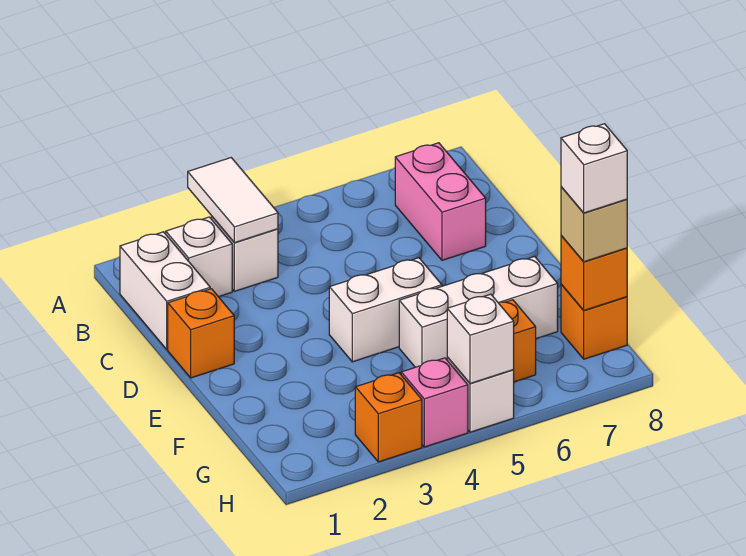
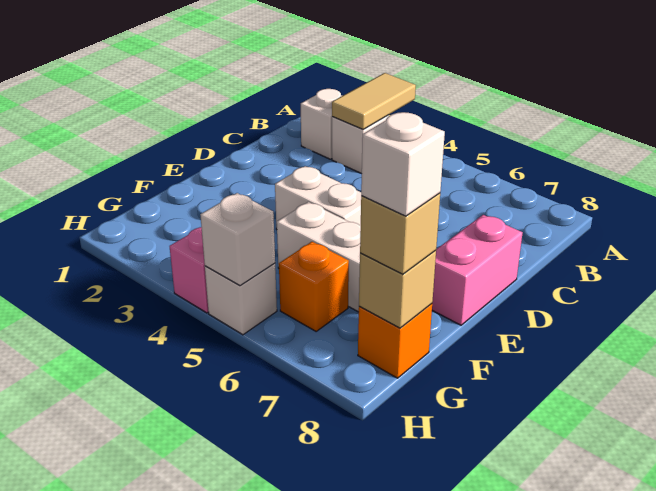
white tile A3:B3 level 2 -> tan tile A3:B3 level 2
white brick B1:C1 level 1 -> none
pink brick B7:C7 level 1 -> pink brick D8:E8 level 1
orange brick D1 level 1 -> none
orange brick G8 level 2 -> tan brick G8 level 2
orange brick H3 level 1 -> none

